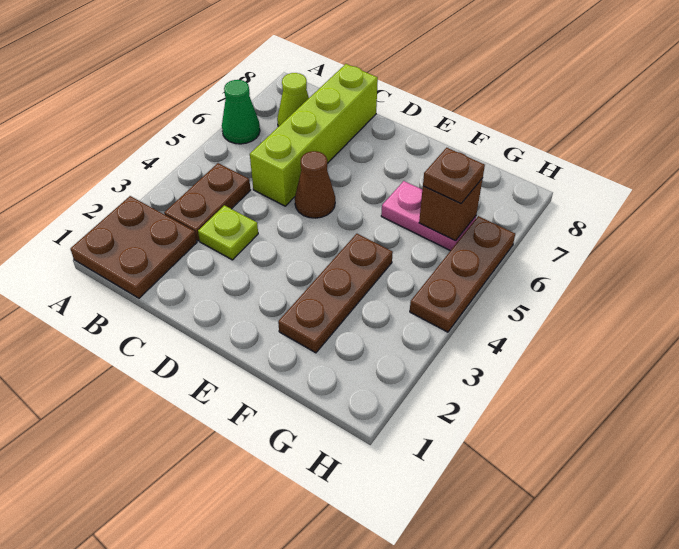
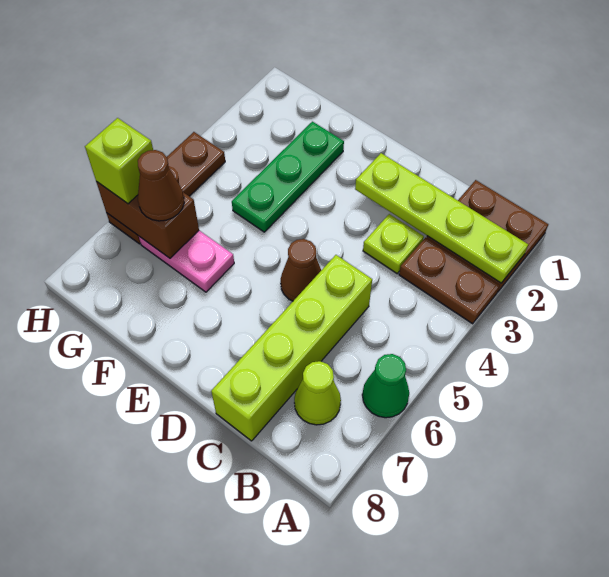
none -> lime plate A2:D2 level 2
brown plate B3:B4 level 1 -> brown plate A3:B3 level 1
brown plate F2:F4 level 1 -> green plate F2:F4 level 1
brown brick G6 level 2 -> brown brick G6:H6 level 2
brown plate G6 level 3 -> brown cone G6 level 3
none -> lime brick H6 level 3

